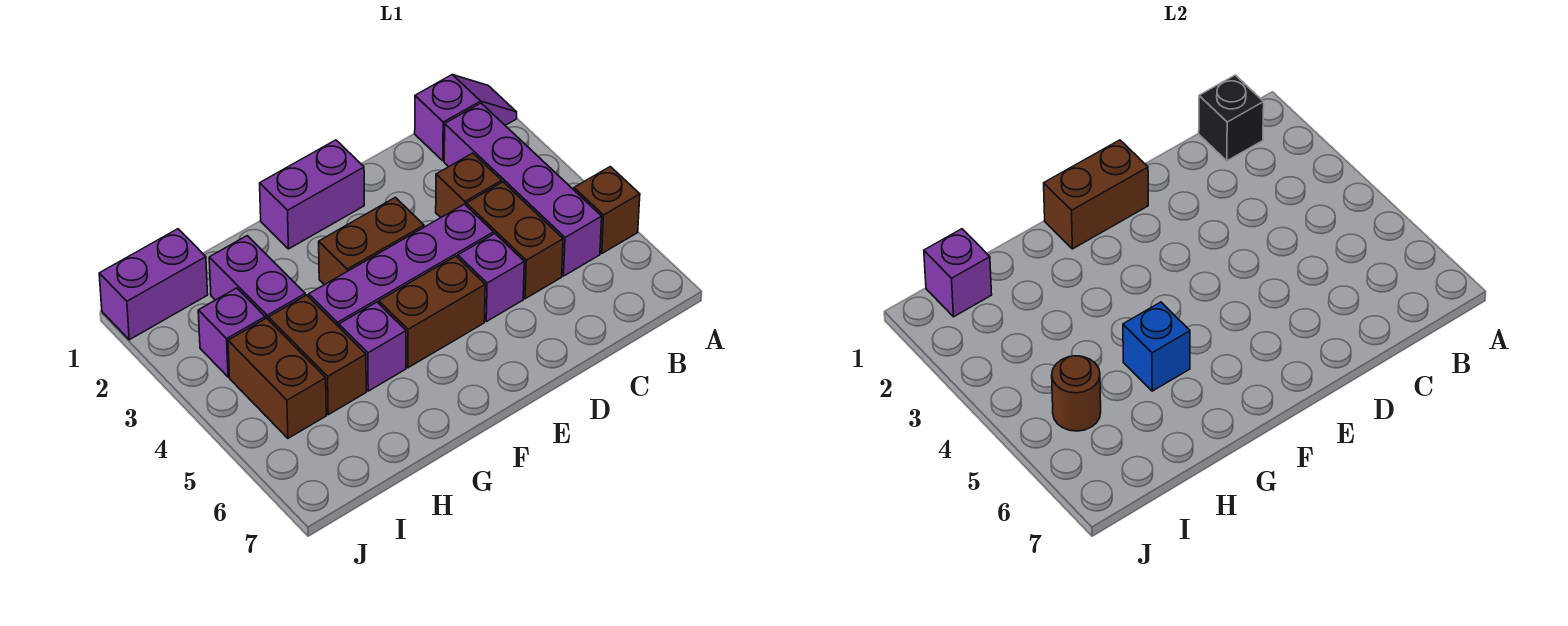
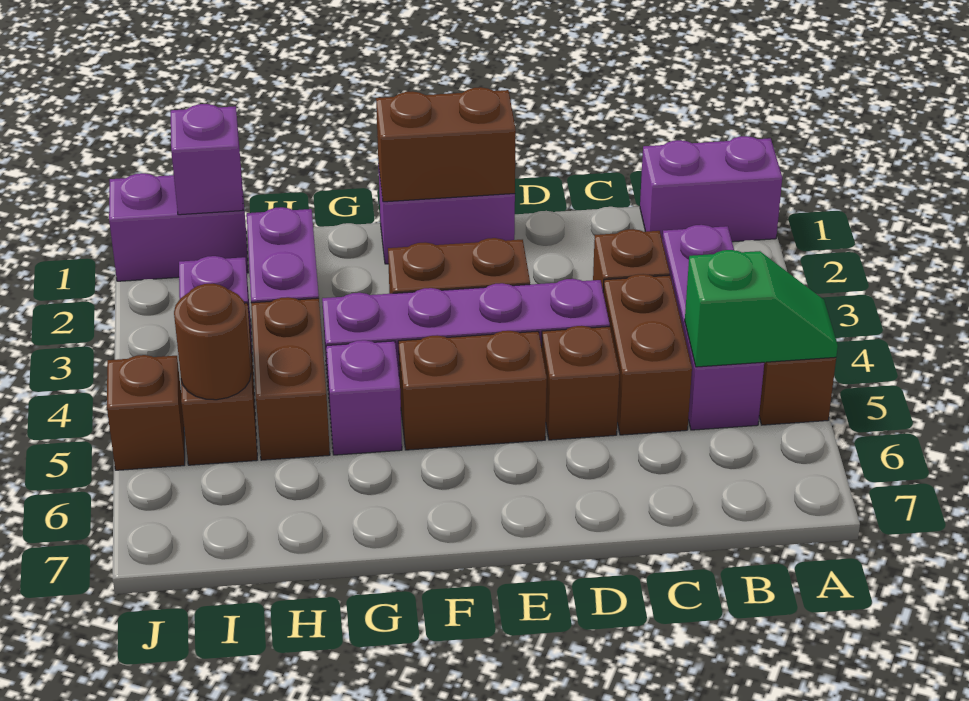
purple slope A1:B1 level 1 top B -> purple brick A1:B1 level 1
none -> green slope A5:B5 level 2 top B
black brick B1 level 2 -> none
purple brick B2:B5 level 1 -> purple brick B3:B5 level 1
purple brick D5 level 1 -> brown brick D5 level 1
blue brick G5 level 2 -> none
none -> brown brick J5 level 1

